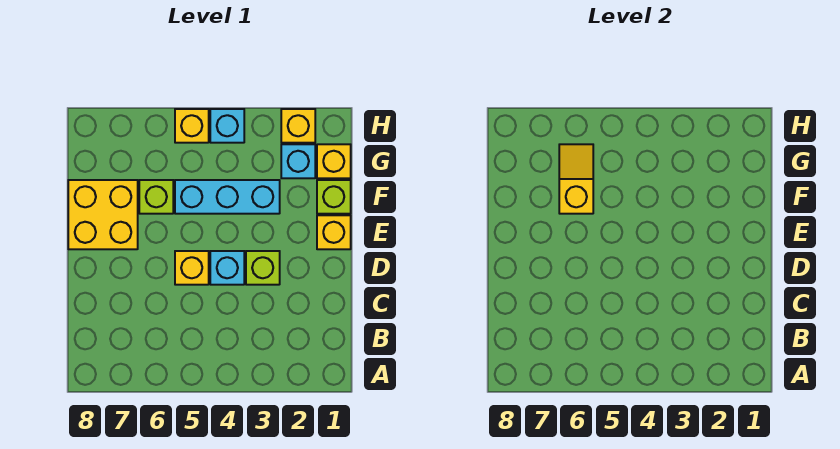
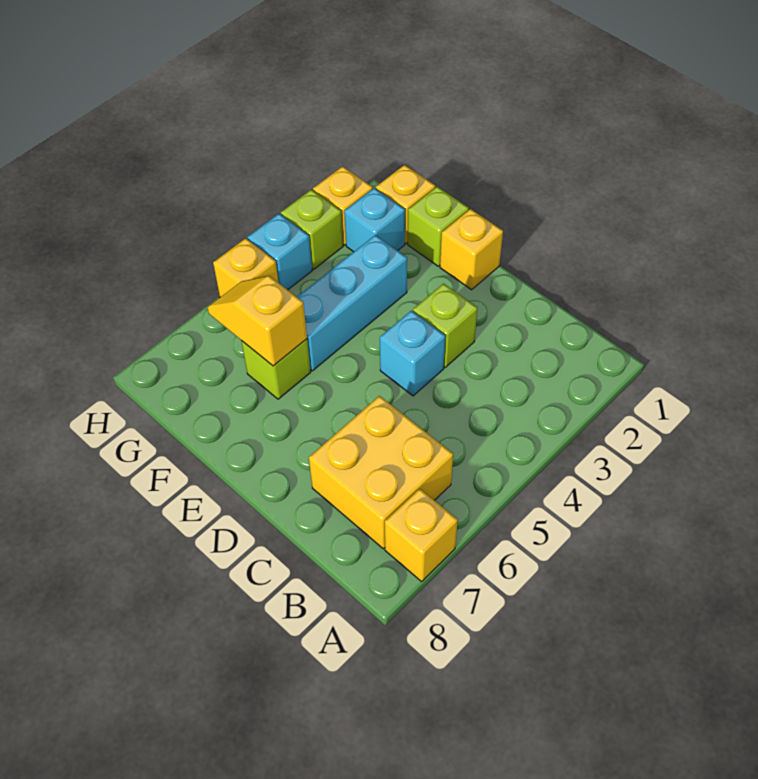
yellow brick D5 level 1 -> yellow brick A7 level 1
yellow brick E7:F8 level 1 -> yellow brick B6:C7 level 1
none -> lime brick H3 level 1

